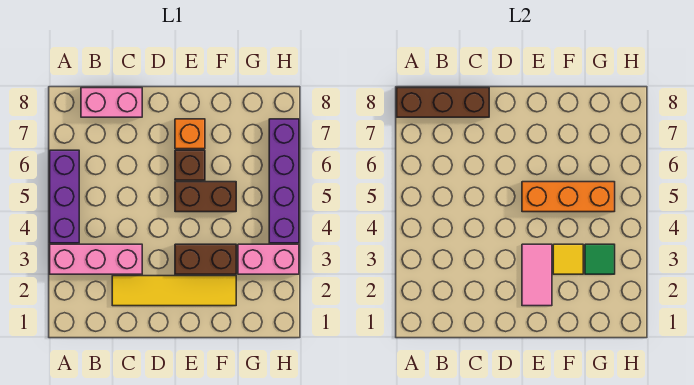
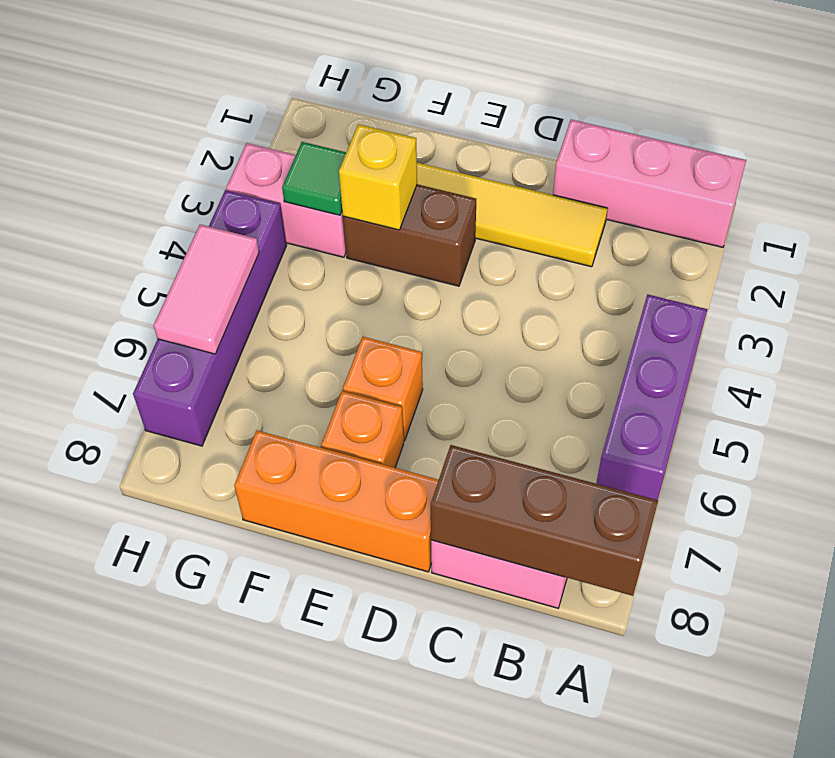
pink brick A3:C3 level 1 -> pink brick A1:C1 level 1
pink tile E2:E3 level 2 -> pink tile H5:H6 level 2
brown brick E5:F5 level 1 -> none
orange brick E5:G5 level 2 -> orange brick D8:F8 level 1
brown brick E6 level 1 -> orange brick E6 level 1
yellow tile F3 level 2 -> yellow brick F3 level 2

